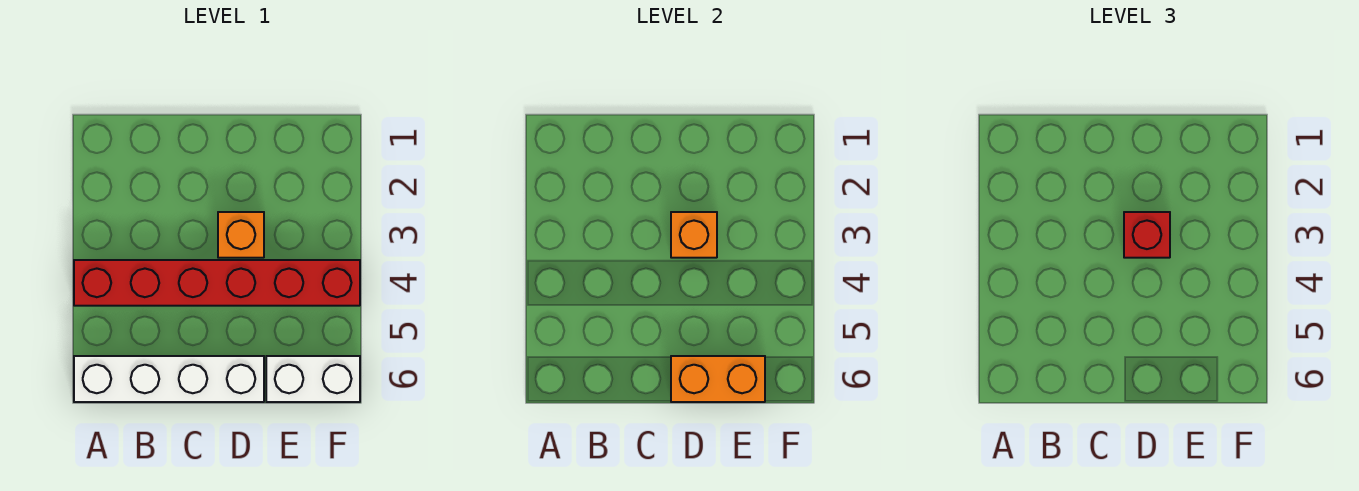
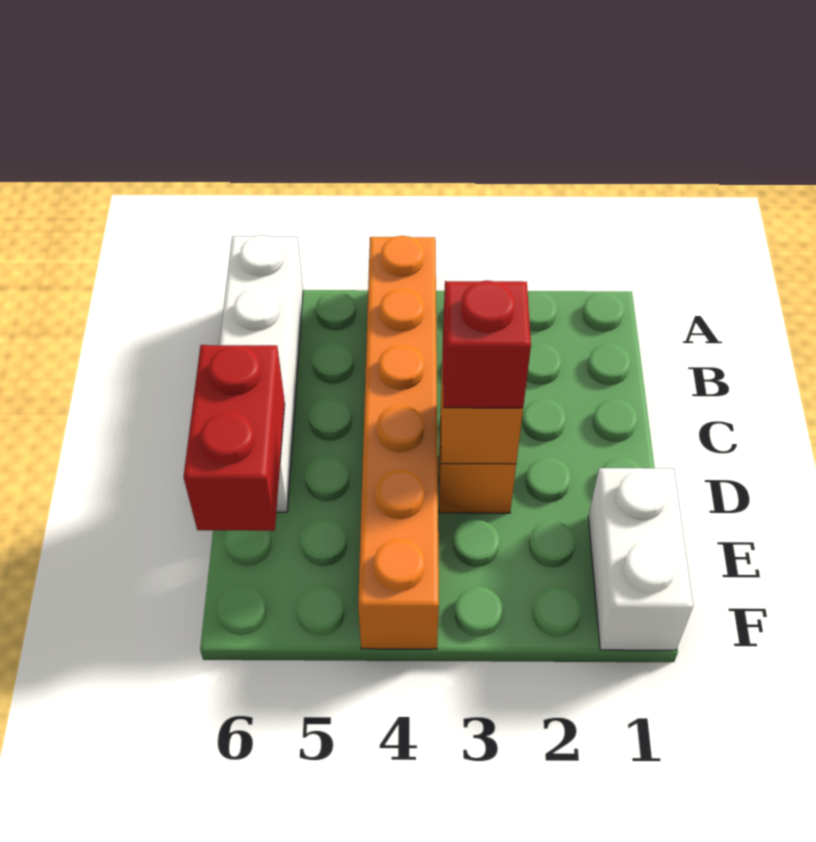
red brick A4:F4 level 1 -> orange brick A4:F4 level 1
orange brick D6:E6 level 2 -> red brick D6:E6 level 2
white brick E6:F6 level 1 -> white brick E1:F1 level 1

